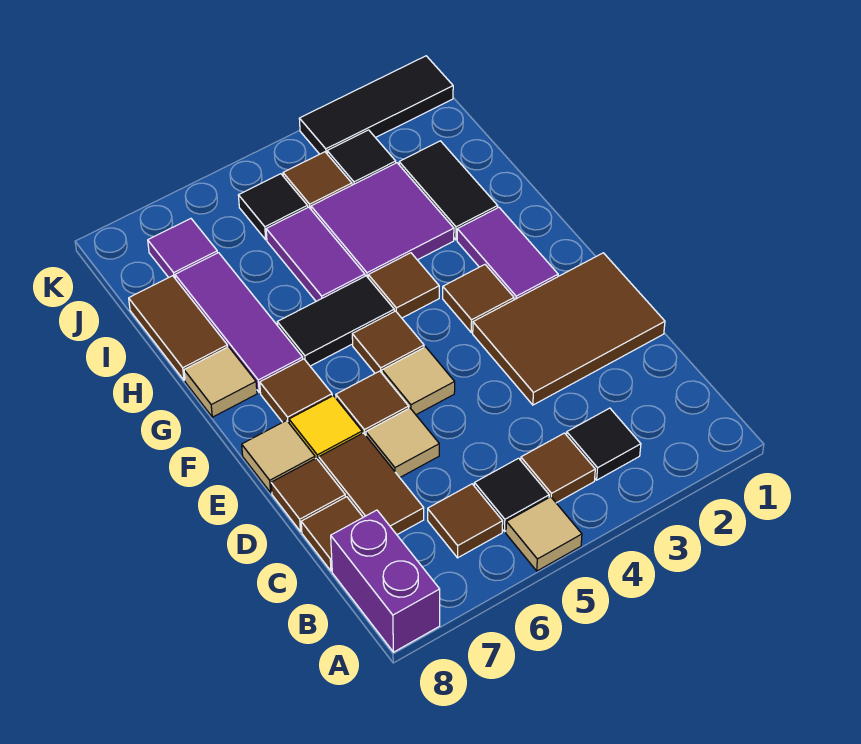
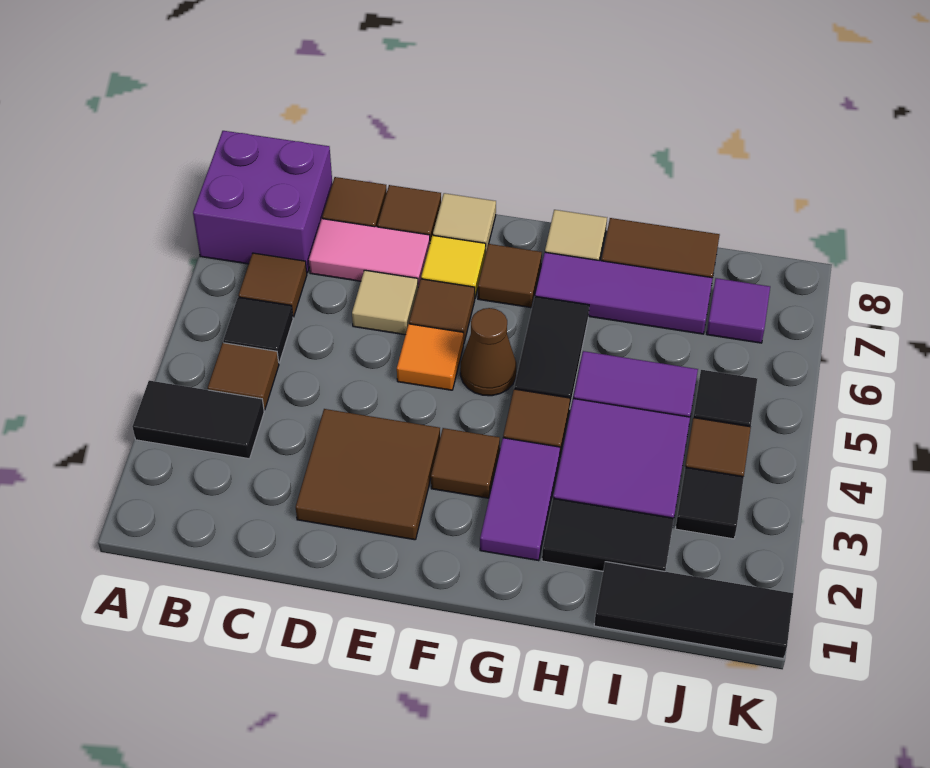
tan tile A5 level 1 -> none
purple brick A8:B8 level 1 -> purple brick A7:B8 level 1
black tile B3 level 1 -> black tile A3:B3 level 1
brown tile C7:D7 level 1 -> pink tile C7:D7 level 1
brown tile D1:E3 level 1 -> brown tile D2:E3 level 1
tan tile E5 level 1 -> orange tile E5 level 1
purple tile F2:G2 level 1 -> purple tile G2:G3 level 1
brown tile F5 level 1 -> brown cone F5 level 1
black tile K1:K3 level 1 -> black tile I1:K1 level 1

